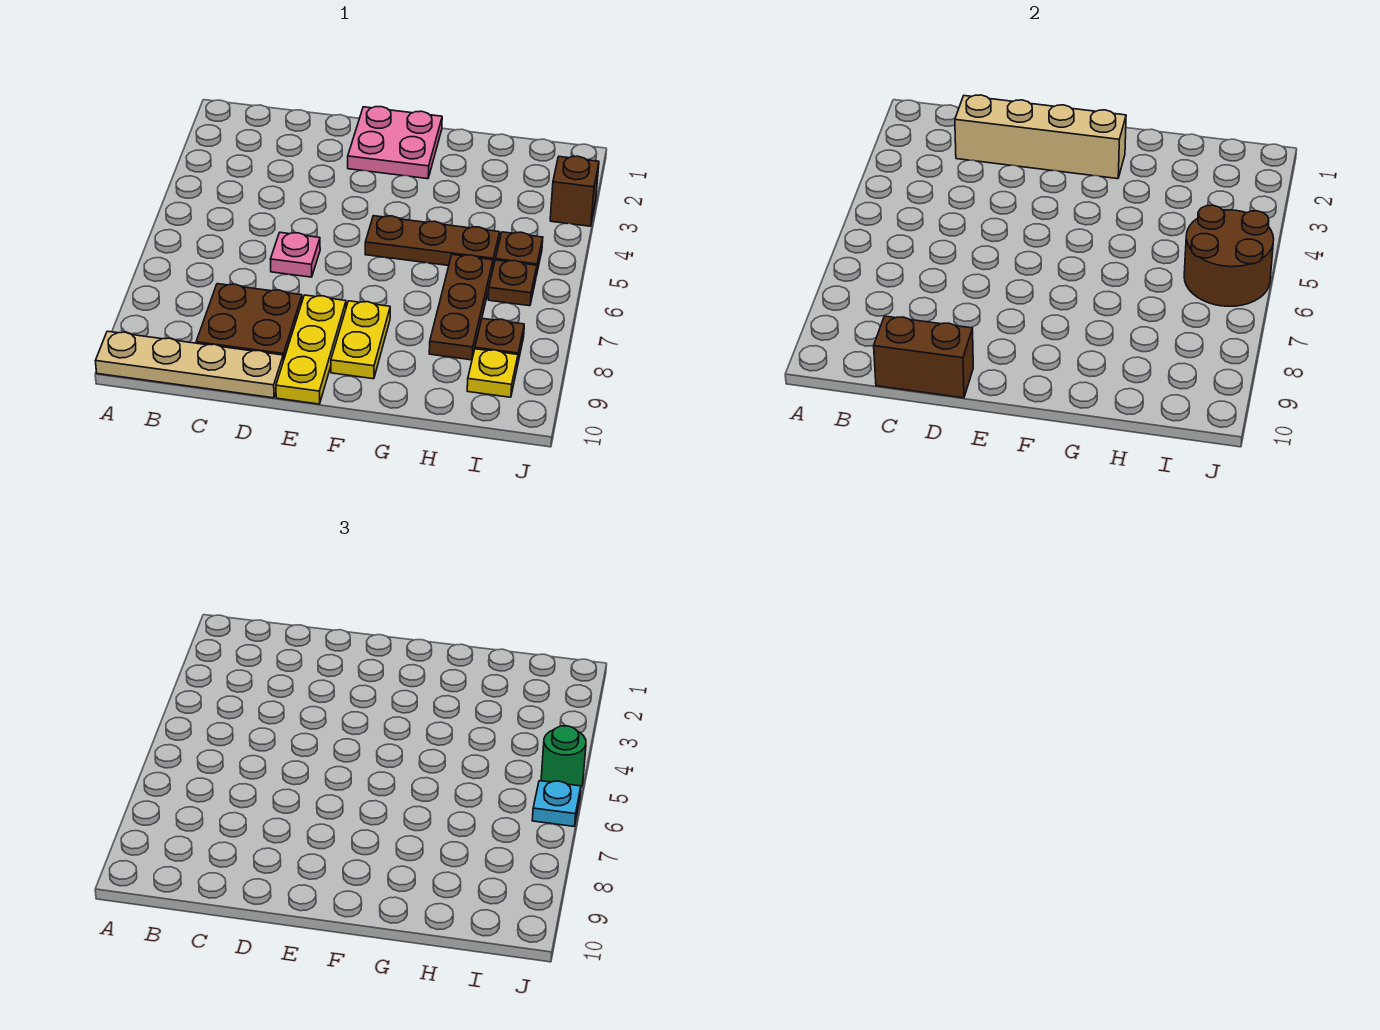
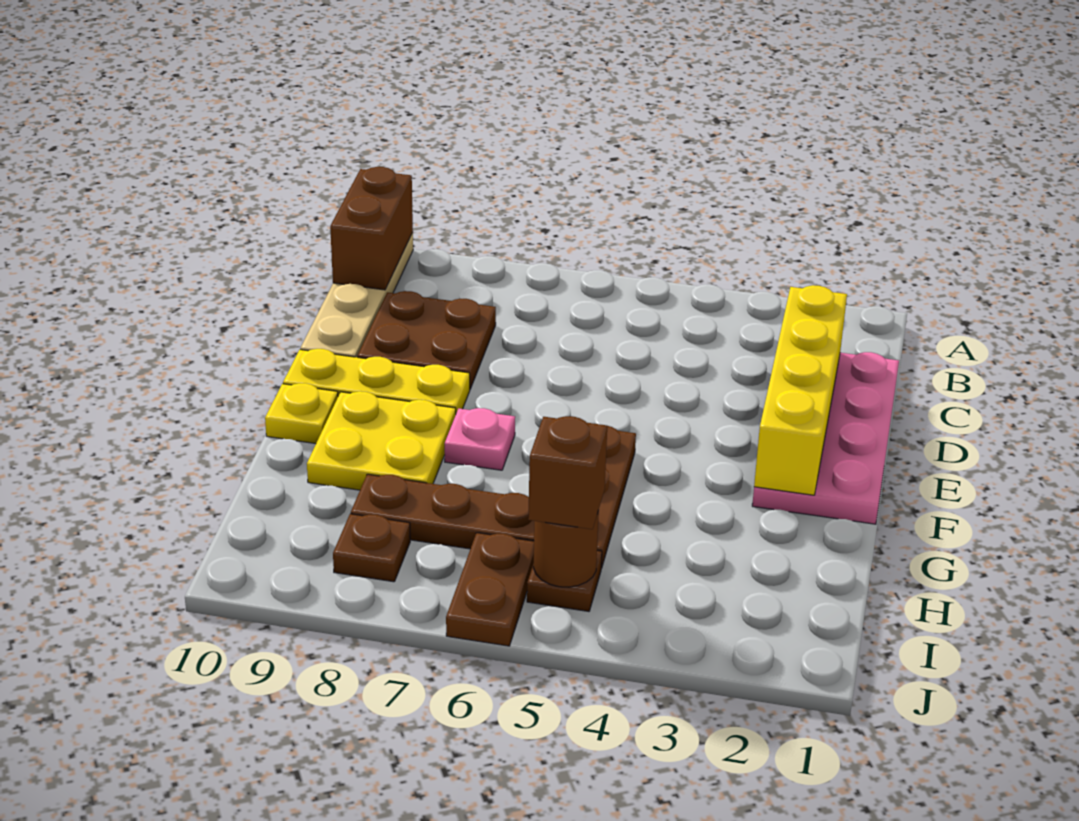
tan brick C2:F2 level 2 -> yellow brick C2:F2 level 2
brown brick C10:D10 level 2 -> brown brick A10:B10 level 2
pink plate D6 level 1 -> pink plate F7 level 1
pink plate E1:F2 level 1 -> pink plate C1:F2 level 1
yellow plate F8:F9 level 1 -> yellow plate F8:G9 level 1
brown round brick I5:J6 level 2 -> brown round brick I5 level 2
brown plate I6 level 1 -> brown plate I6:J6 level 1
yellow plate I9 level 1 -> yellow plate F10 level 1
brown brick J3 level 1 -> brown brick I5 level 3
green round brick J5 level 3 -> none
cyan plate J6 level 3 -> none

